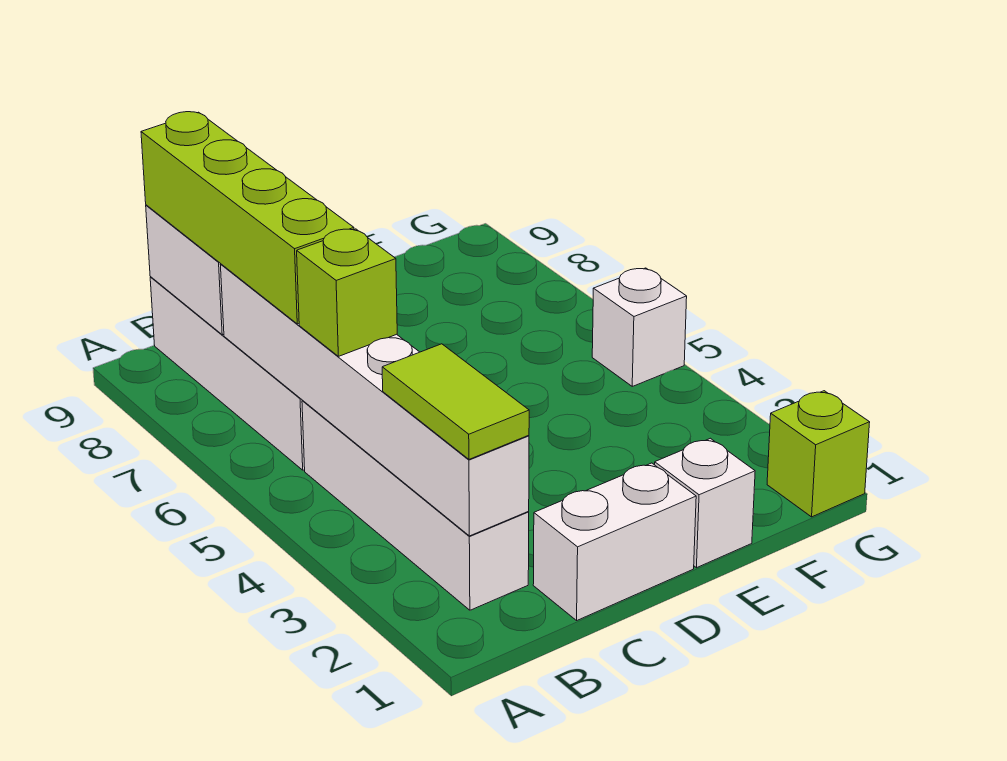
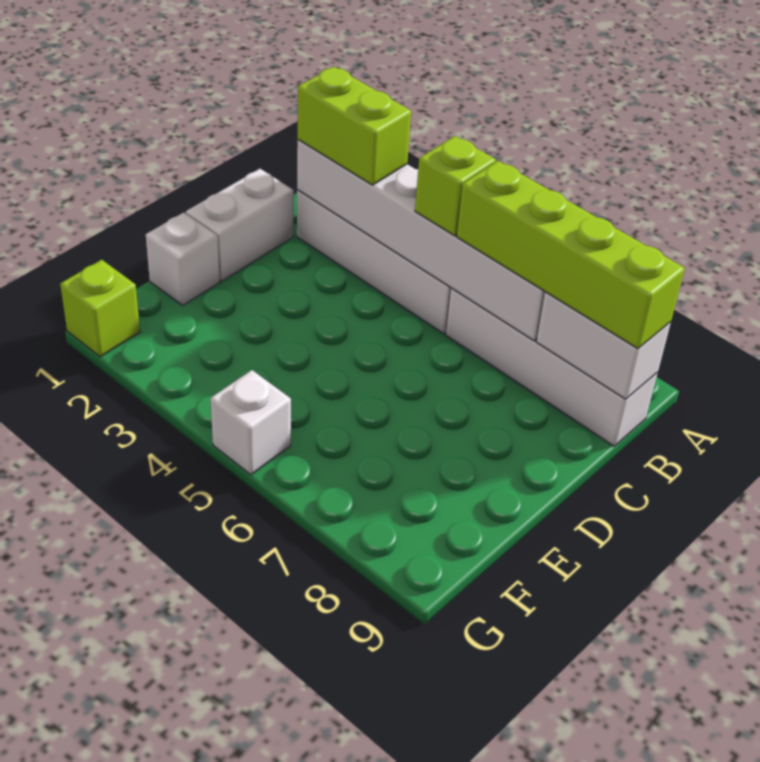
lime tile B2:B3 level 3 -> lime brick B2:B3 level 3

